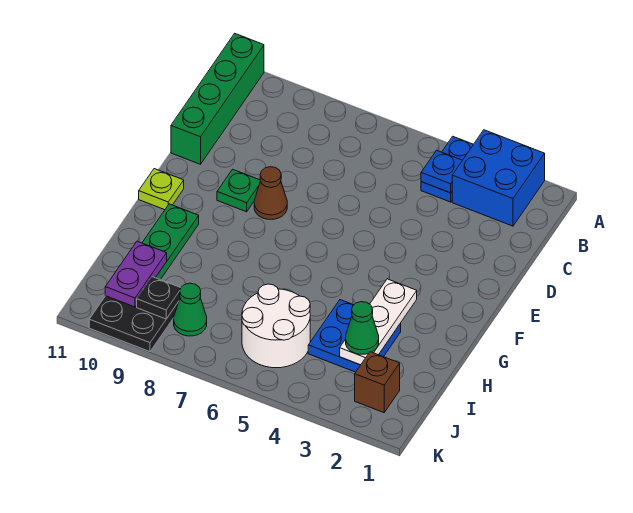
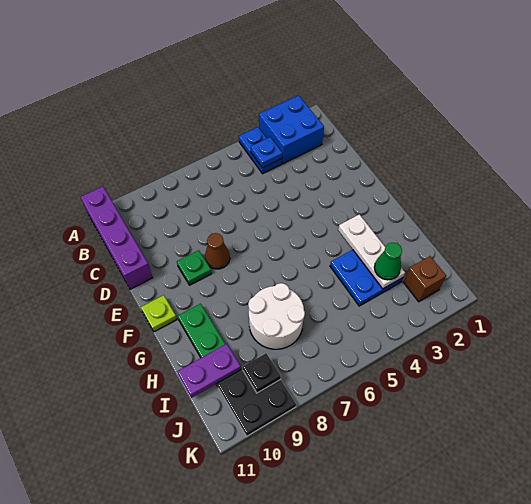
green brick A11:D11 level 1 -> purple brick A11:D11 level 1
white round brick I5:J6 level 1 -> white round brick H7:I8 level 1
purple plate I10:J10 level 2 -> purple plate I10:I11 level 2
green cone J8 level 1 -> none

